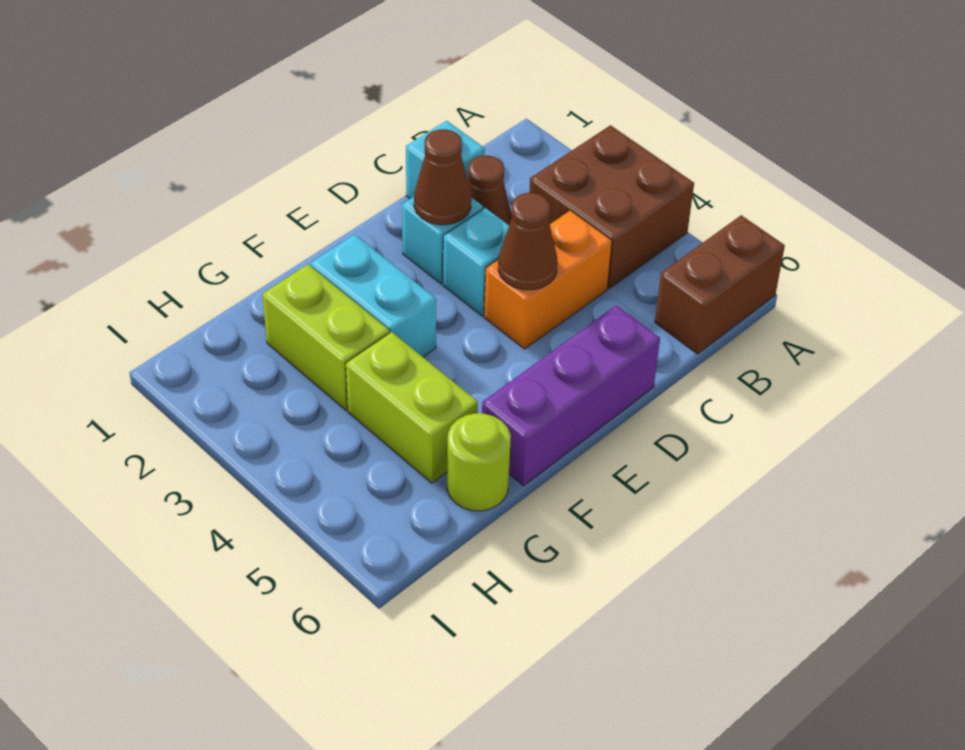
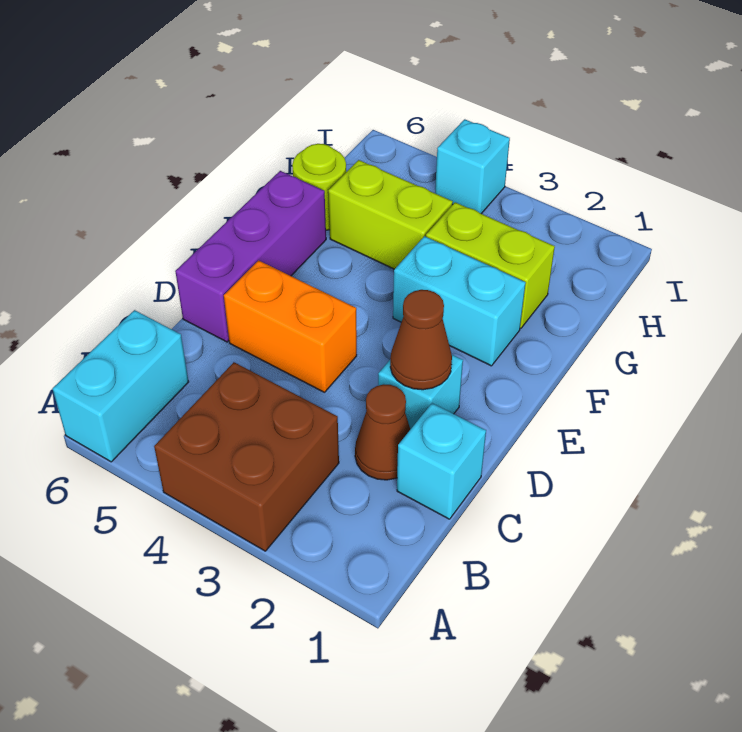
brown brick A6:B6 level 1 -> cyan brick A6:B6 level 1
orange brick C4:D4 level 1 -> orange brick D4:D5 level 1
cyan brick D3 level 1 -> cyan brick I4 level 1
brown cone D4 level 2 -> none

